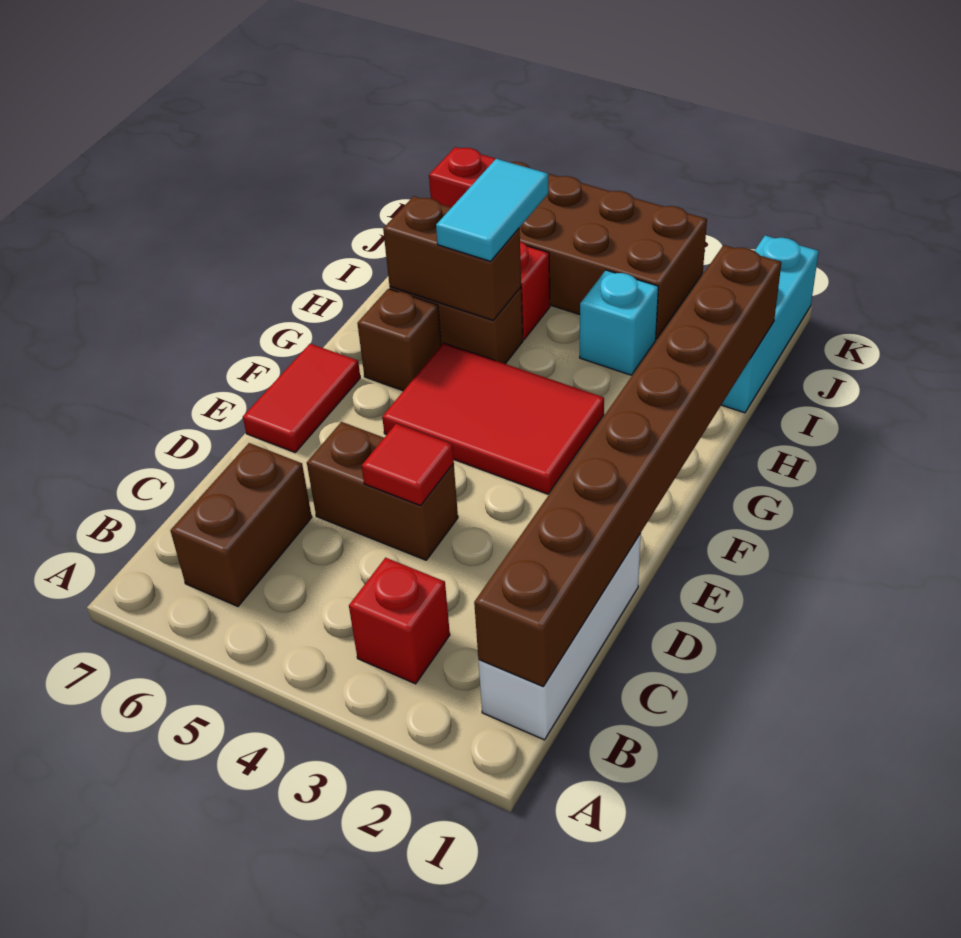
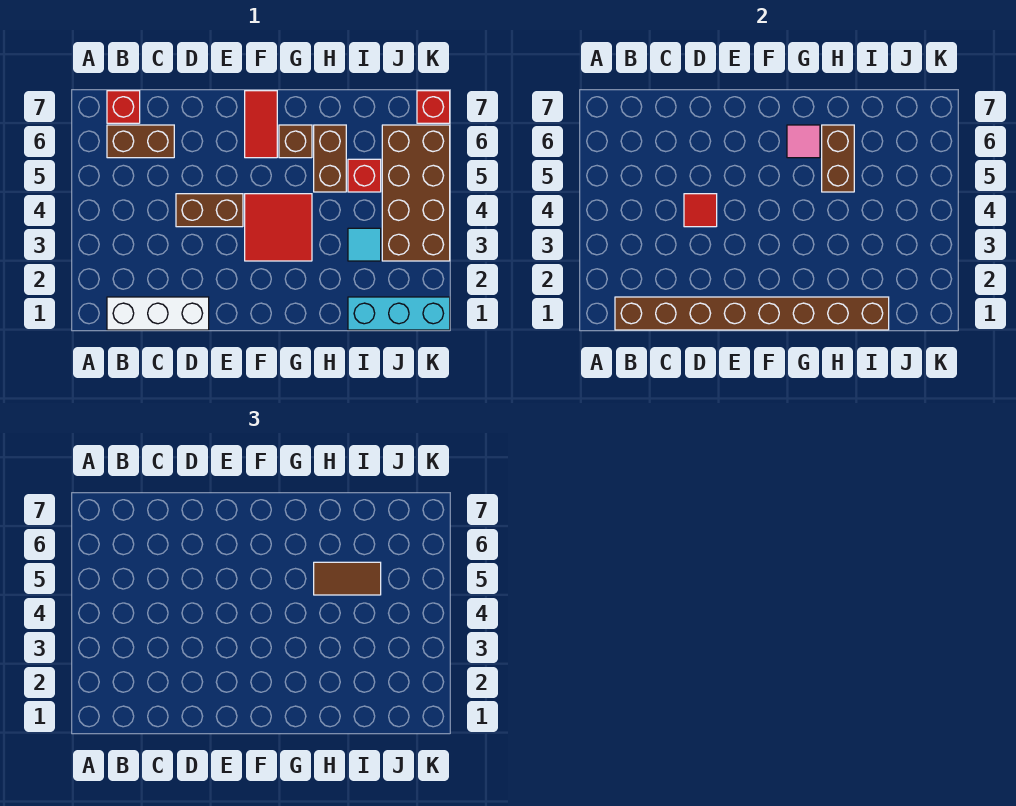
red brick B3 level 1 -> red brick B7 level 1
brown brick D4:D5 level 1 -> brown brick D4:E4 level 1
red tile E7:F7 level 1 -> red tile F6:F7 level 1
red tile F3:G5 level 1 -> red tile F3:G4 level 1
none -> pink tile G6 level 2
cyan tile H5:I5 level 3 -> brown tile H5:I5 level 3
cyan brick I3 level 1 -> cyan tile I3 level 1

